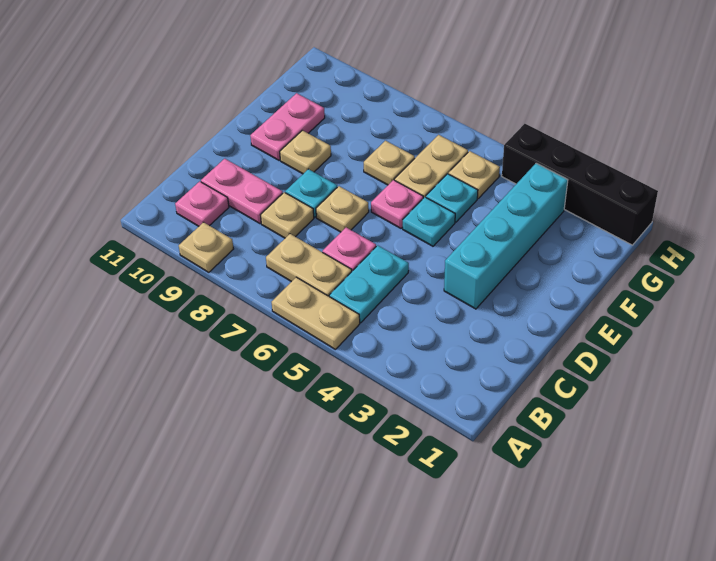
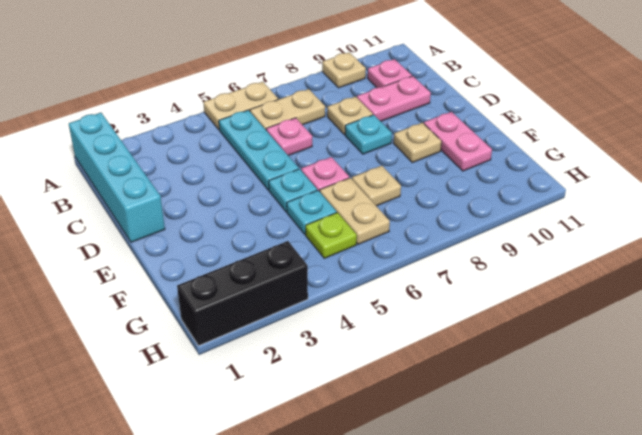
cyan plate B5:C5 level 1 -> cyan plate B5:D5 level 1
cyan brick D3:G3 level 1 -> cyan brick A1:D1 level 1
tan plate D7 level 1 -> none
tan plate G5 level 1 -> lime plate G5 level 1
black brick H1:H4 level 1 -> black brick H1:H3 level 1

